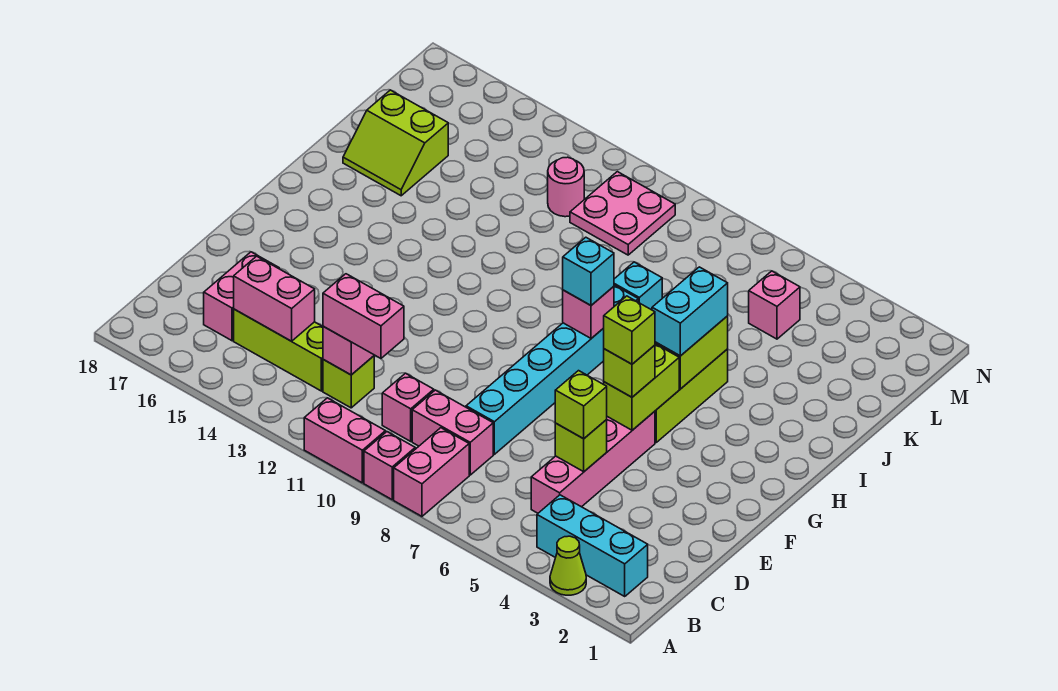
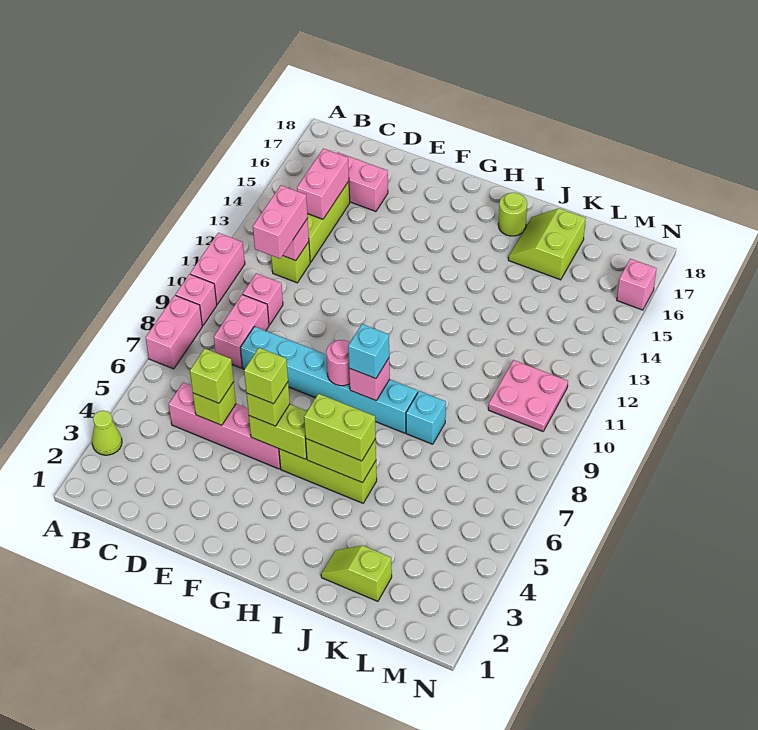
pink brick A8:B8 level 1 -> pink brick A7:A8 level 1
cyan brick B2:B4 level 1 -> none
cyan brick H5:I5 level 3 -> lime brick H5:I5 level 3
none -> lime round brick I17 level 1
none -> lime slope J2:K2 level 1 top K
pink brick L5 level 1 -> pink brick N16 level 1
pink round brick L12 level 1 -> pink round brick G8 level 2

